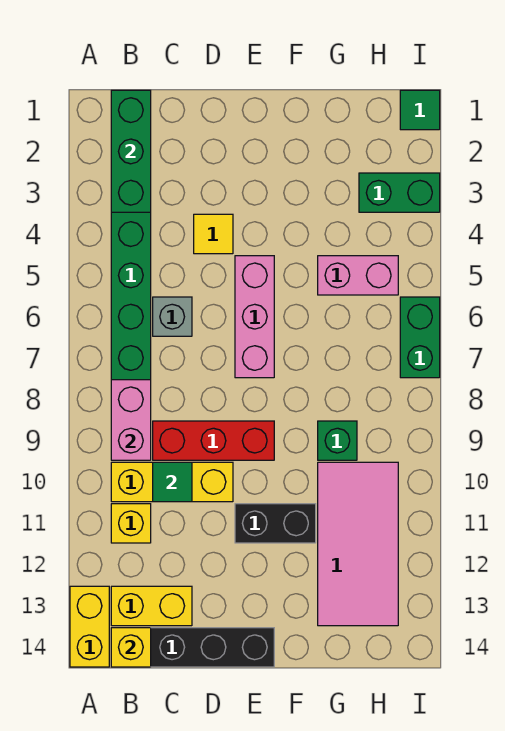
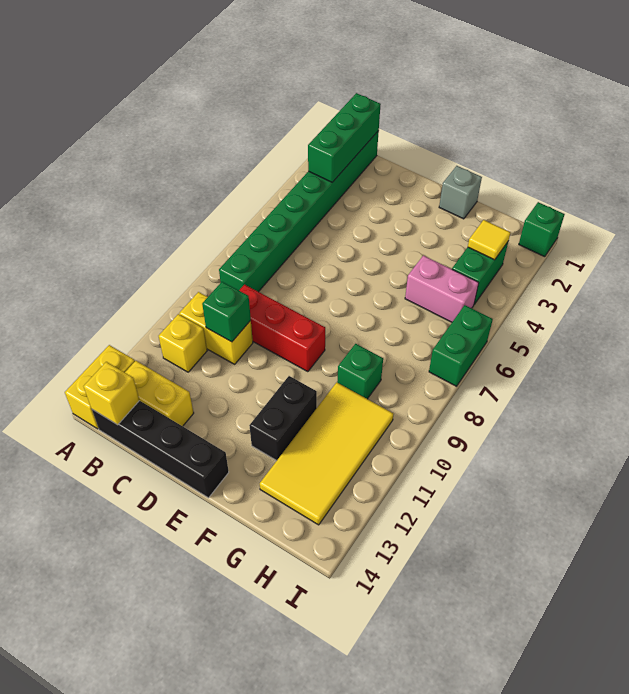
pink brick B8:B9 level 2 -> none
yellow brick B10:D10 level 1 -> yellow brick B10:C10 level 1
grey brick C6 level 1 -> grey brick F1 level 1
green tile C10 level 2 -> green brick C10 level 2
yellow tile D4 level 1 -> yellow tile H3 level 2
pink brick E5:E7 level 1 -> none
black brick E11:F11 level 1 -> black brick F11:F12 level 1
pink tile G10:H13 level 1 -> yellow tile G10:H13 level 1
green brick H3:I3 level 1 -> green brick H3:H4 level 1
green tile I1 level 1 -> green brick I1 level 1

